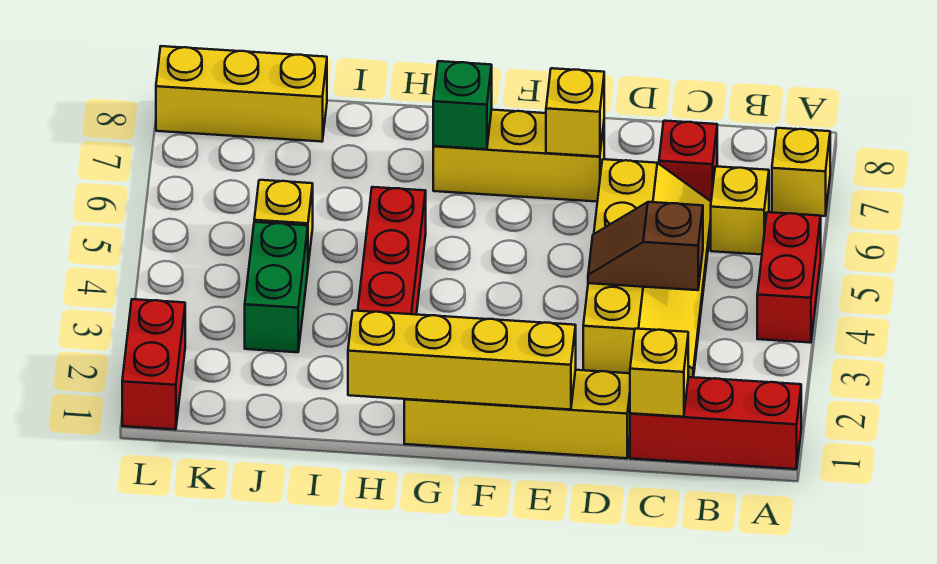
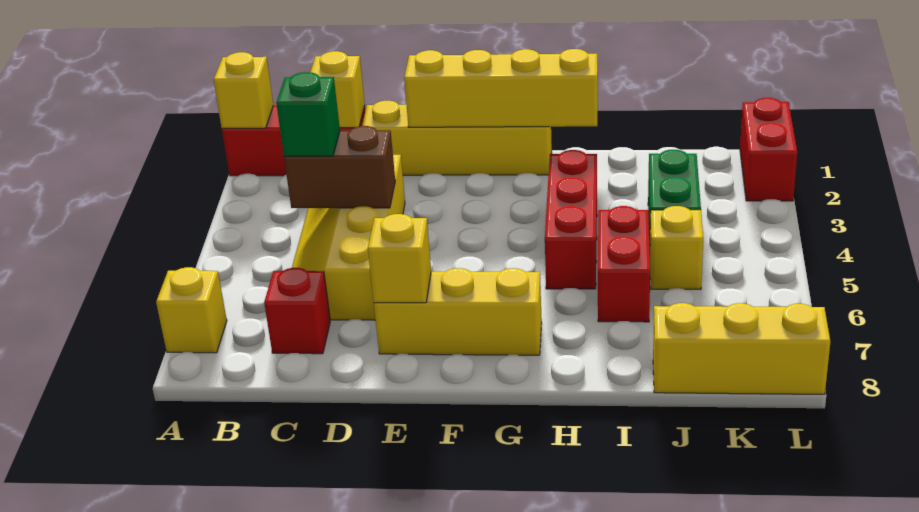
red brick A4:A5 level 1 -> red brick I5:I6 level 1
yellow brick B6 level 1 -> yellow brick A1 level 2
brown slope C4:D4 level 2 top C -> brown brick C4:D4 level 2
green brick G7 level 2 -> green brick C4 level 3

